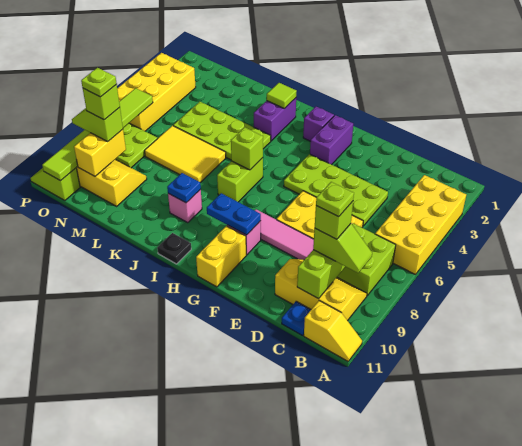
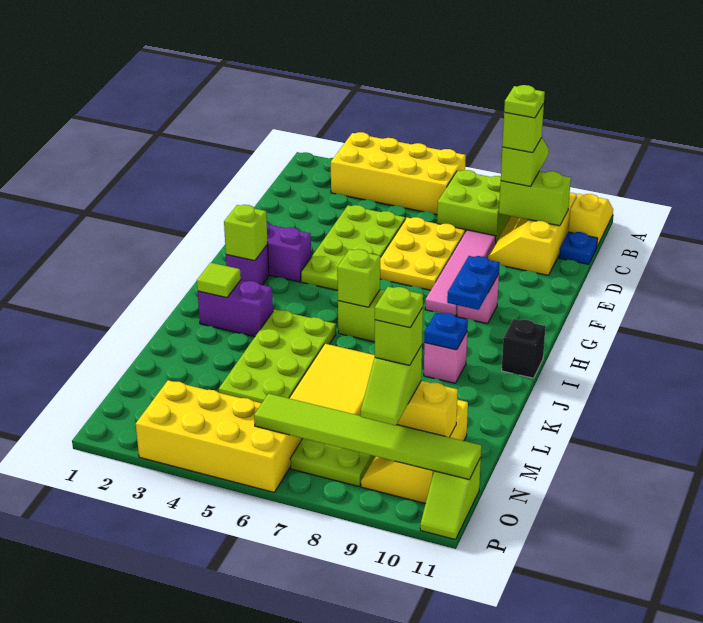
yellow brick G10:G11 level 1 -> none
none -> lime brick H2 level 2
black plate I11 level 1 -> black brick I11 level 1

